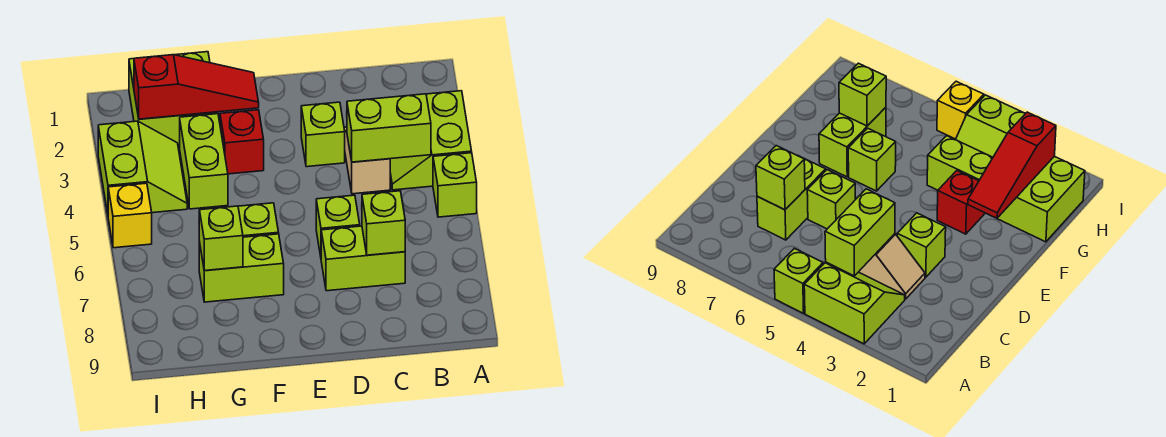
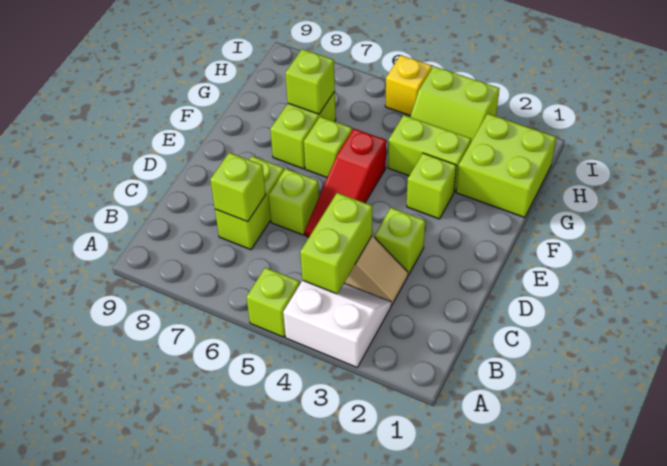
lime slope A3:B4 level 1 top A -> white slope A3:B4 level 1 top A
red slope F2:H2 level 2 top H -> red slope D5:F5 level 1 top F
red brick F3 level 1 -> lime brick F3 level 1

